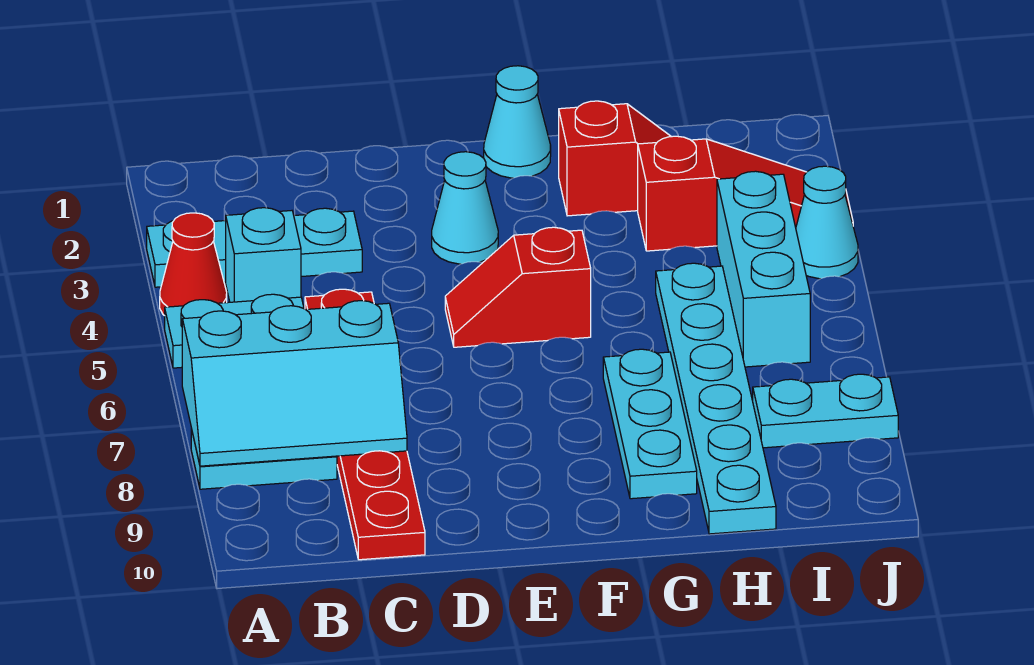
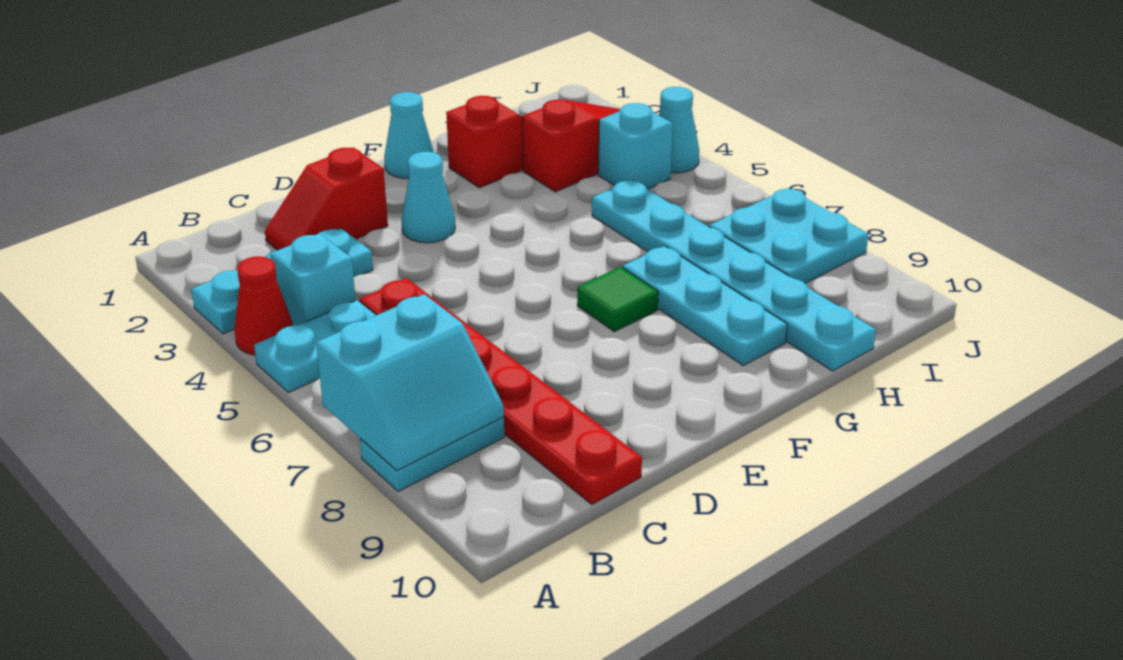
cyan slope A7:C8 level 2 top 7 -> cyan slope A7:B8 level 2 top 7
red slope E5:F5 level 1 top F -> red slope C2:D2 level 1 top D
none -> green tile F7 level 1
cyan brick I4:I6 level 1 -> cyan brick I4 level 1
cyan plate I8:J8 level 1 -> cyan plate I7:J8 level 1

